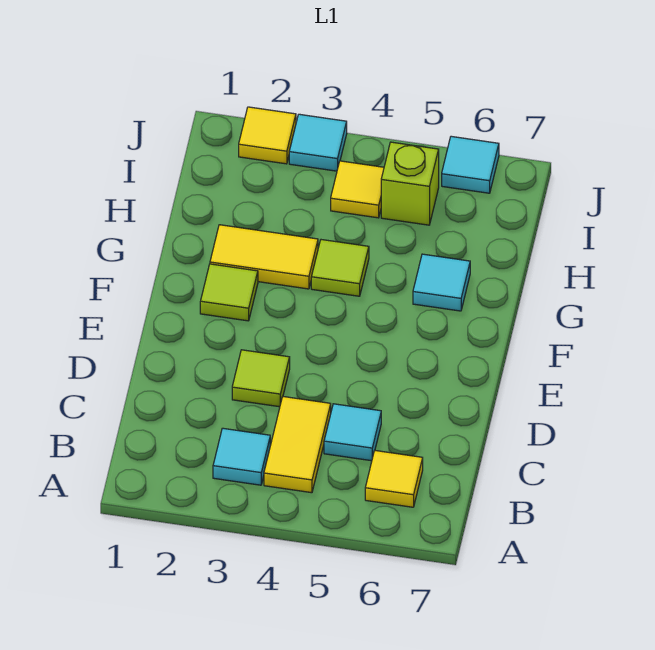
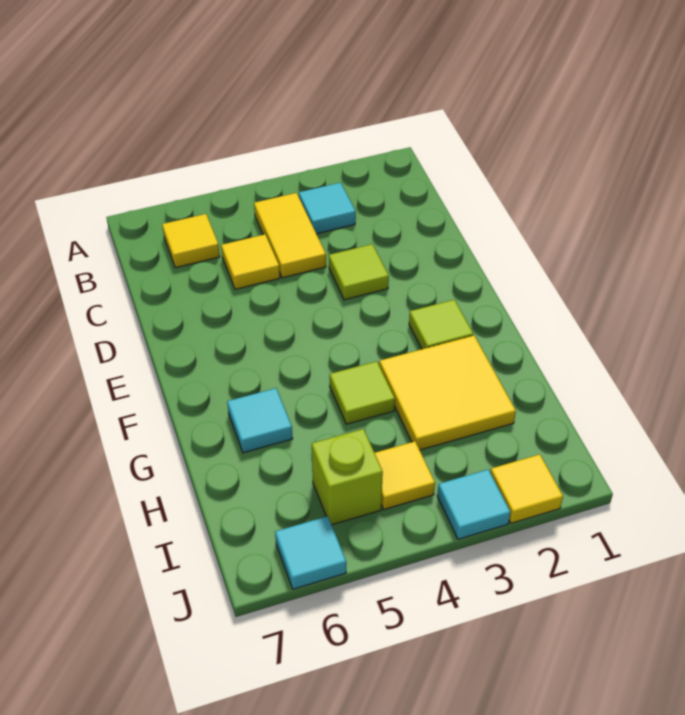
cyan tile C5 level 1 -> yellow tile C5 level 1
yellow tile G2:G3 level 1 -> yellow tile G2:H3 level 1

